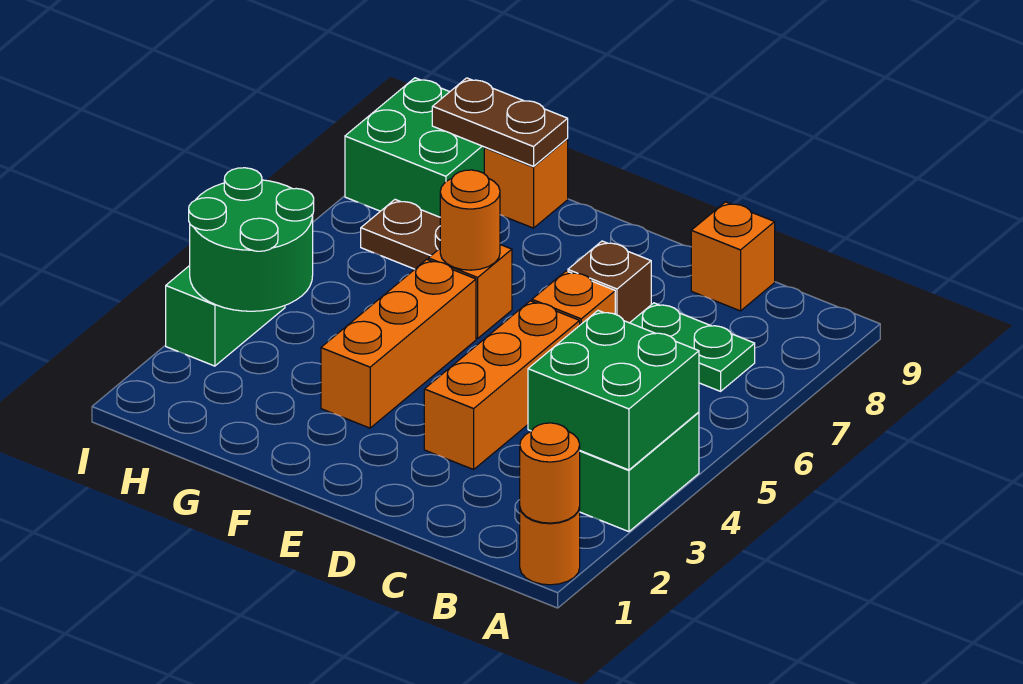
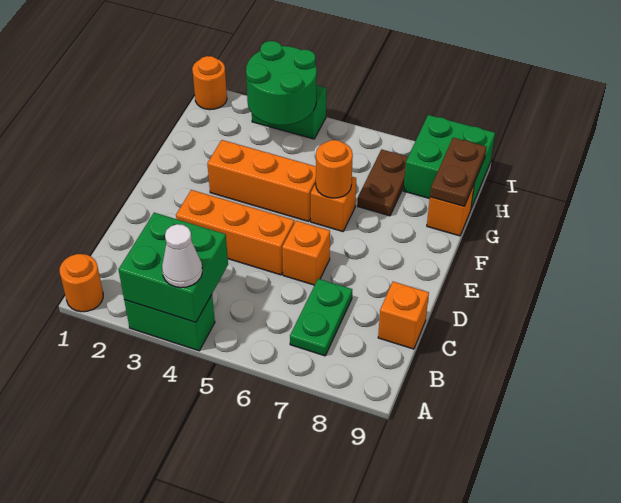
orange round brick A1 level 2 -> orange round brick I1 level 1
none -> white cone A4 level 3
brown brick D7 level 1 -> none

